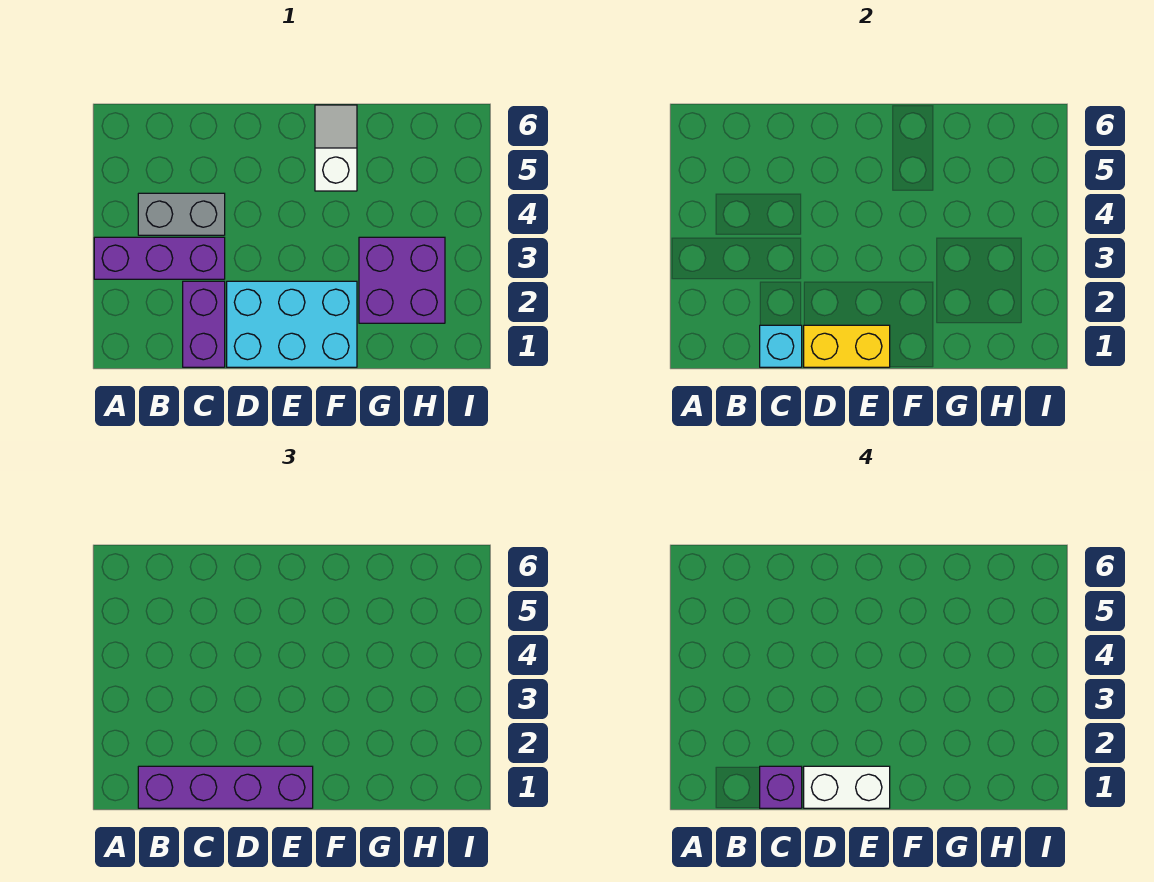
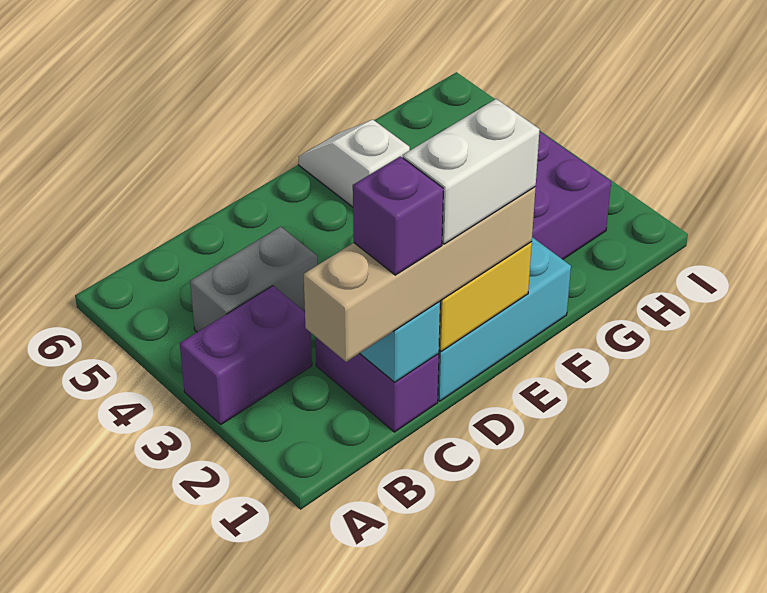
purple brick A3:C3 level 1 -> purple brick A3:B3 level 1
purple brick B1:E1 level 3 -> tan brick B1:E1 level 3

